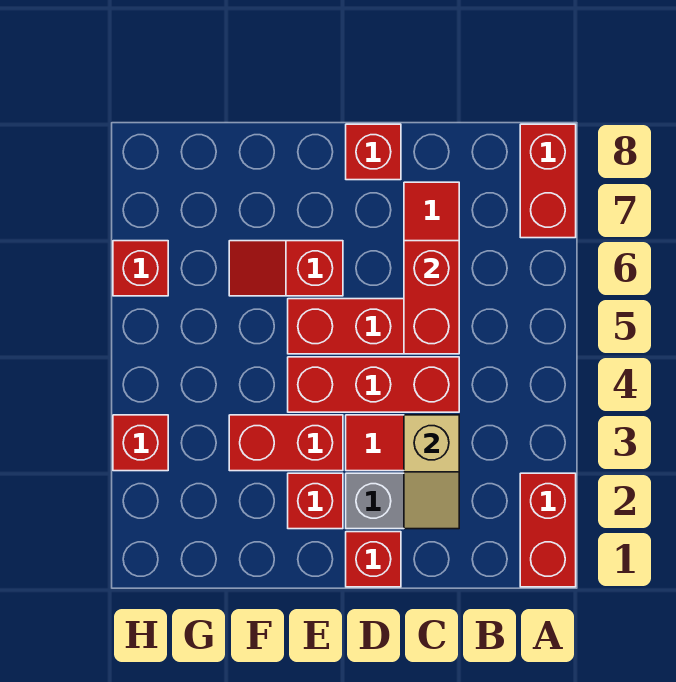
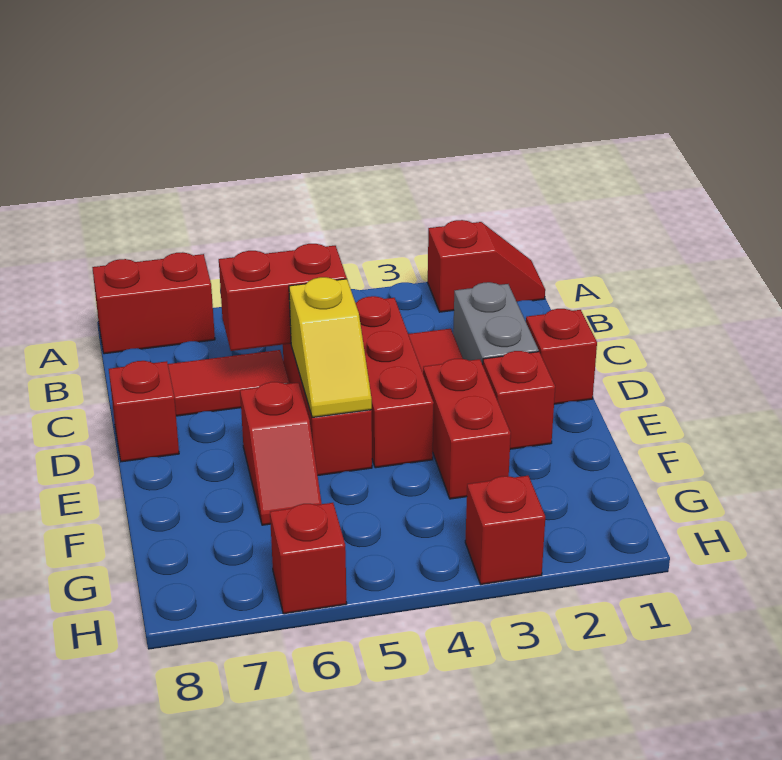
red brick A1:A2 level 1 -> red slope A1:A2 level 1 top 2
tan slope C2:C3 level 2 top 3 -> none
none -> yellow slope D5:E5 level 2 top D

